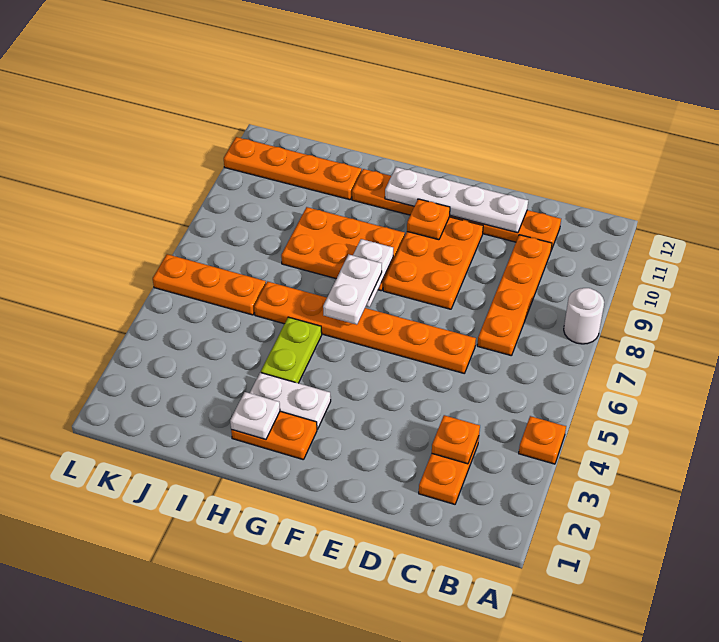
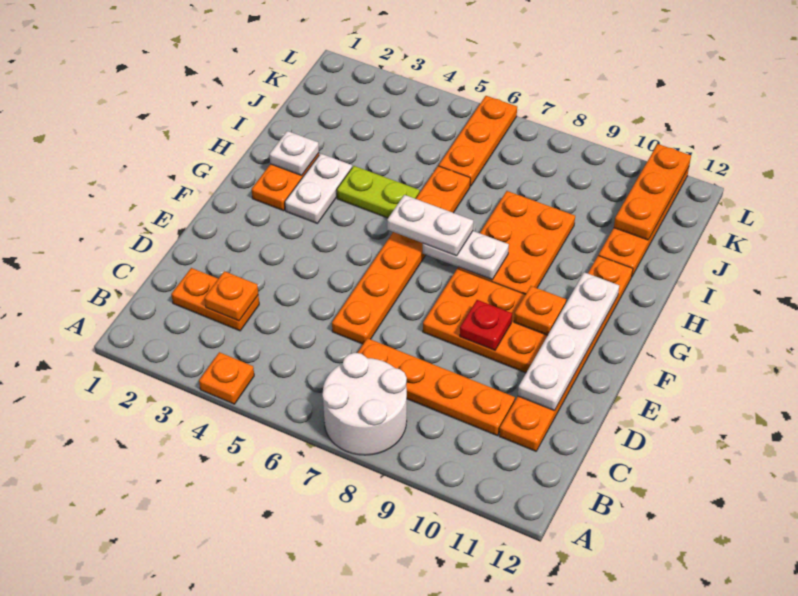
white round brick A8 level 1 -> white round brick A7:B8 level 1
none -> red plate E9 level 2
none -> orange plate J11:L11 level 2

